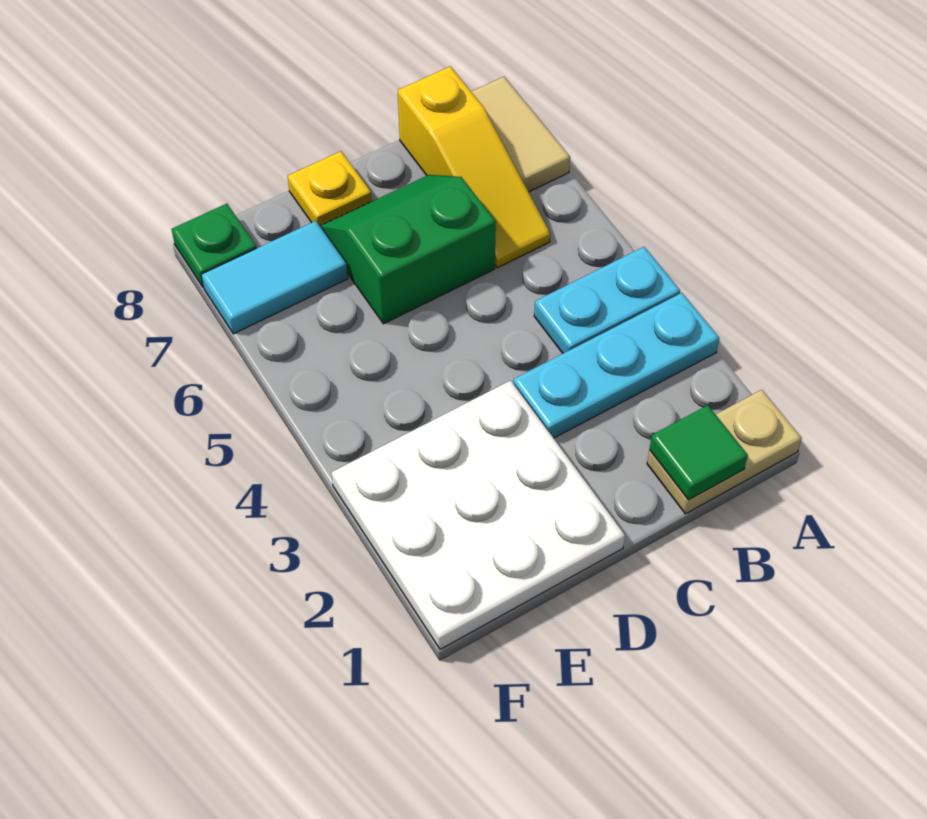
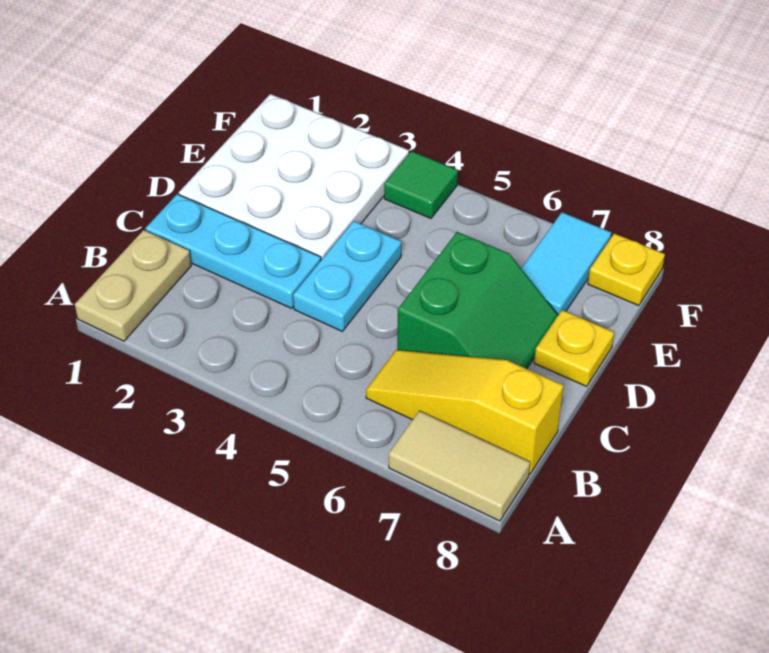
cyan plate A3:C3 level 1 -> cyan plate C1:C3 level 1
cyan plate A4:B4 level 1 -> cyan plate C4:D4 level 1
green tile B1 level 2 -> green tile F4 level 1
green plate F8 level 1 -> yellow plate F8 level 1

